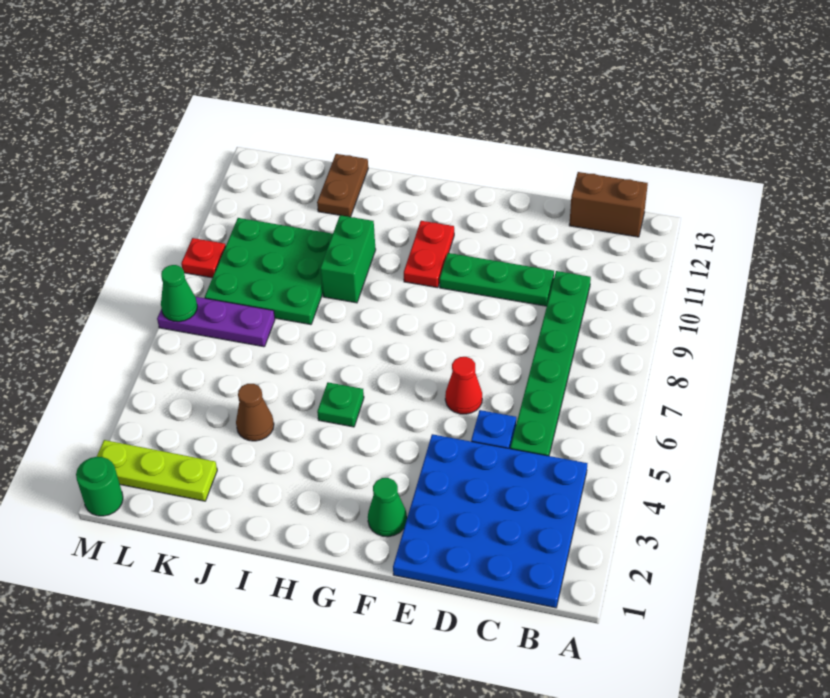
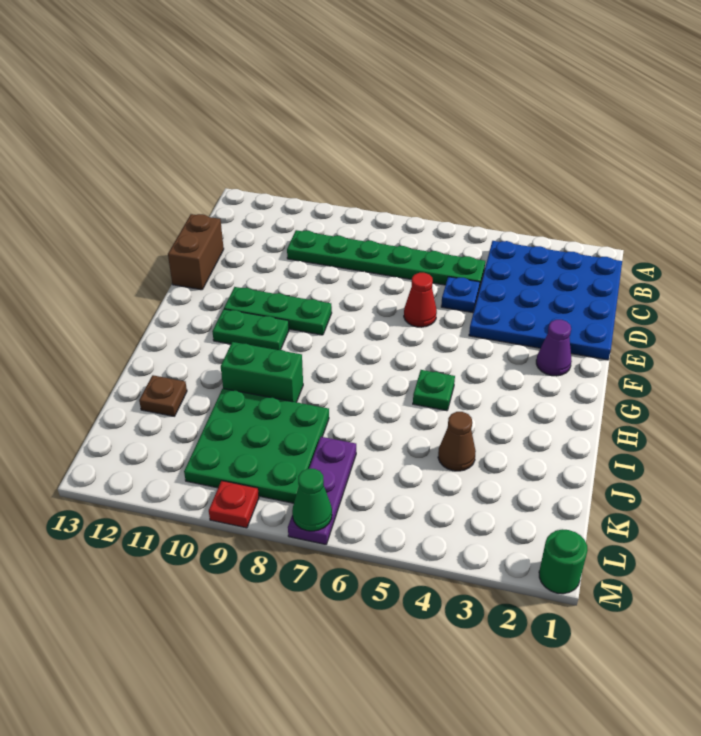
brown brick B13:C13 level 1 -> brown brick D13:E13 level 1
green plate D10:F10 level 1 -> green plate F9:F11 level 1
green cone F2 level 1 -> purple cone F2 level 1
red plate G10:G11 level 1 -> green plate G10:G11 level 1
brown plate J12:J13 level 1 -> brown plate J12 level 1
lime plate K2:M2 level 1 -> none

